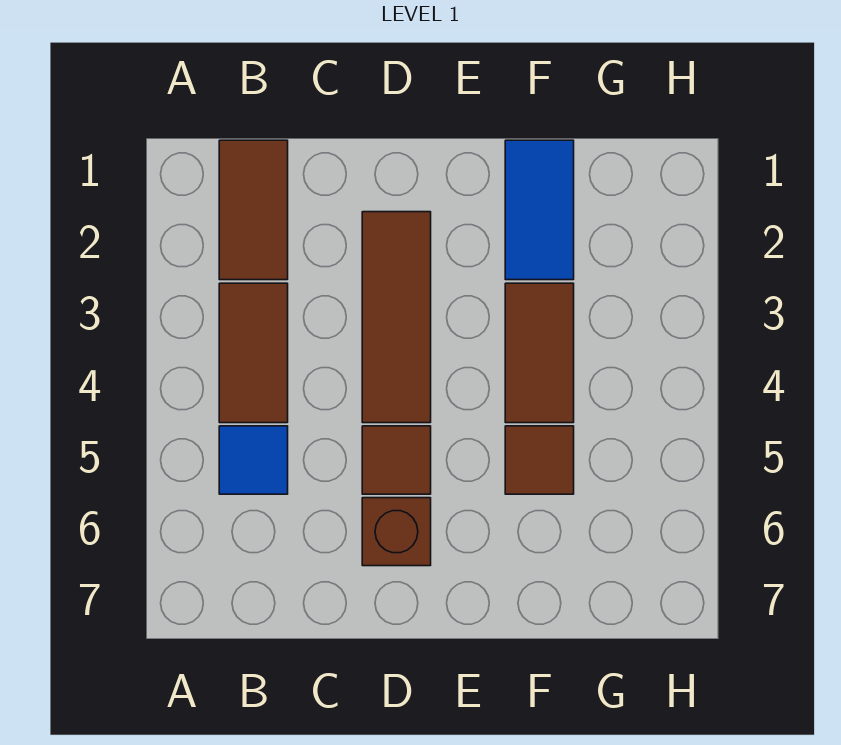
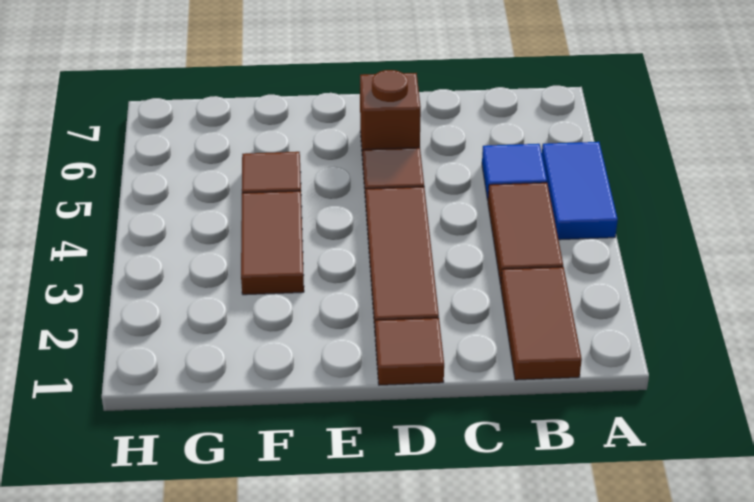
none -> brown tile D1 level 1
blue tile F1:F2 level 1 -> blue tile A4:A5 level 1

